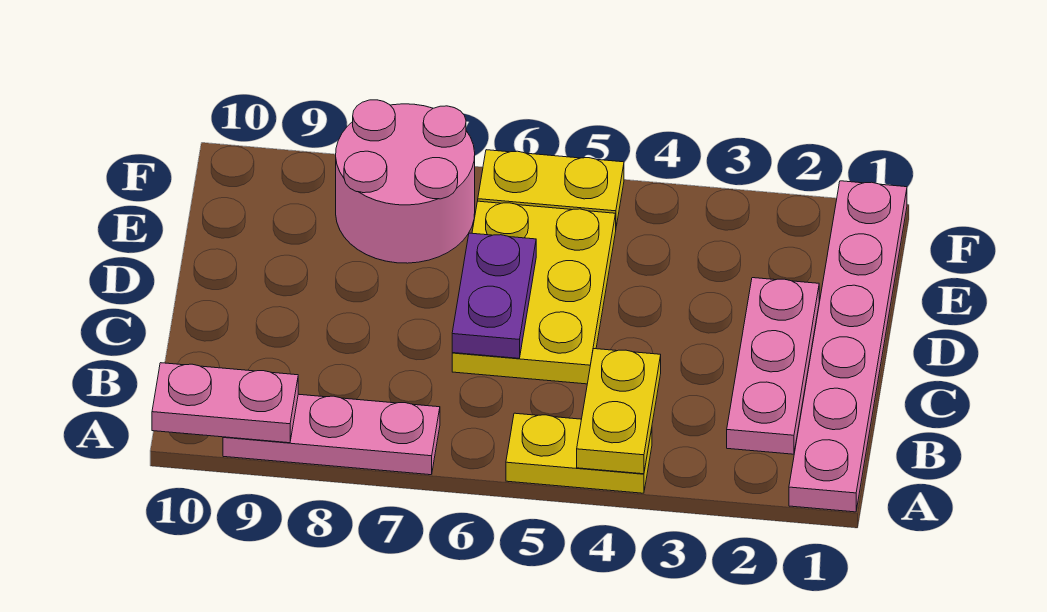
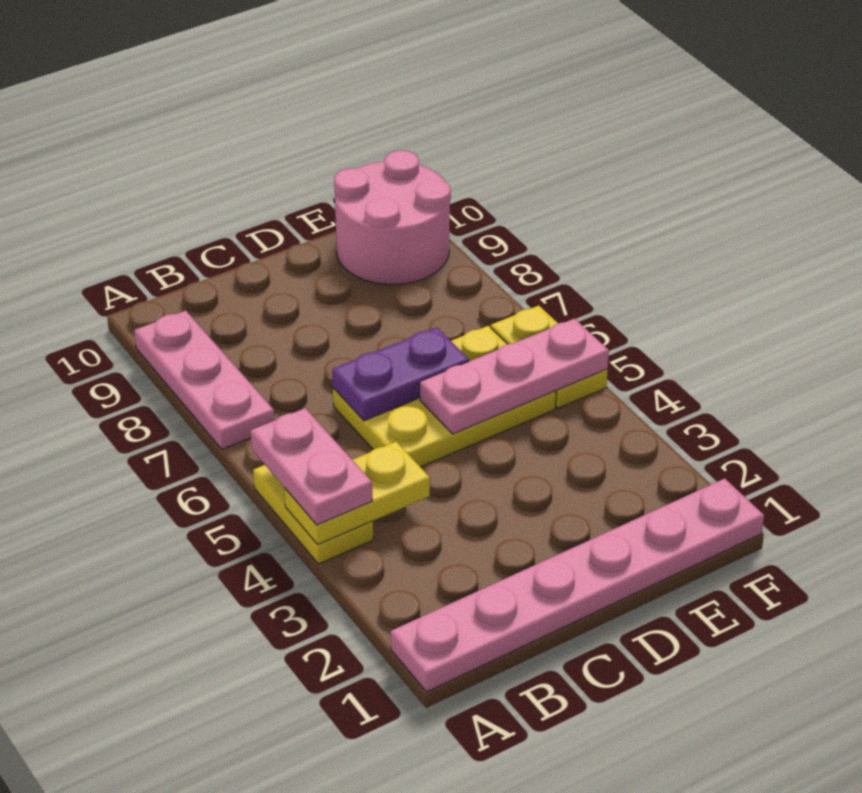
pink plate A9:A10 level 2 -> pink plate A4:A5 level 3
pink plate B2:D2 level 1 -> pink plate D5:F5 level 2
pink round brick E7:F8 level 1 -> pink round brick E9:F10 level 1

